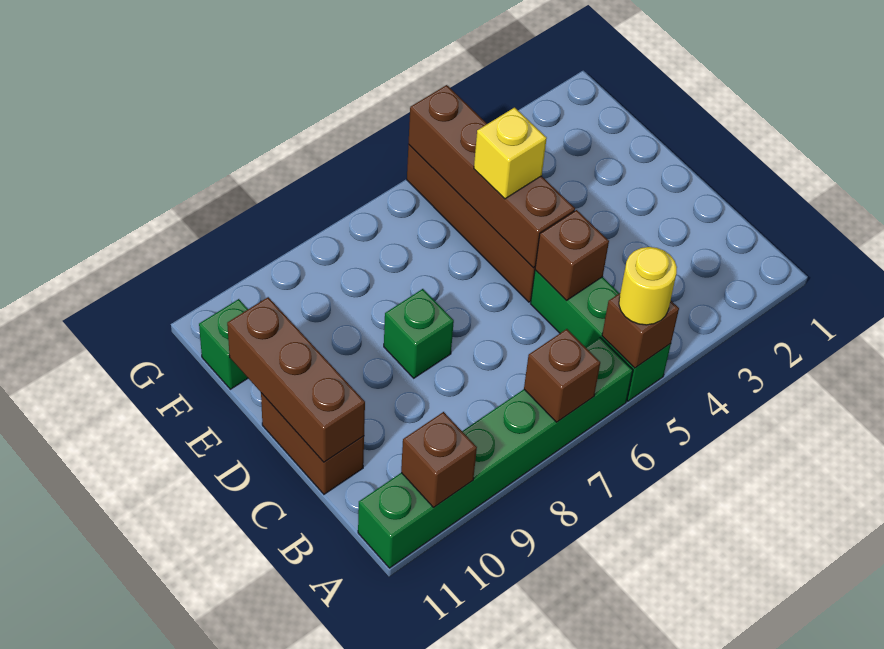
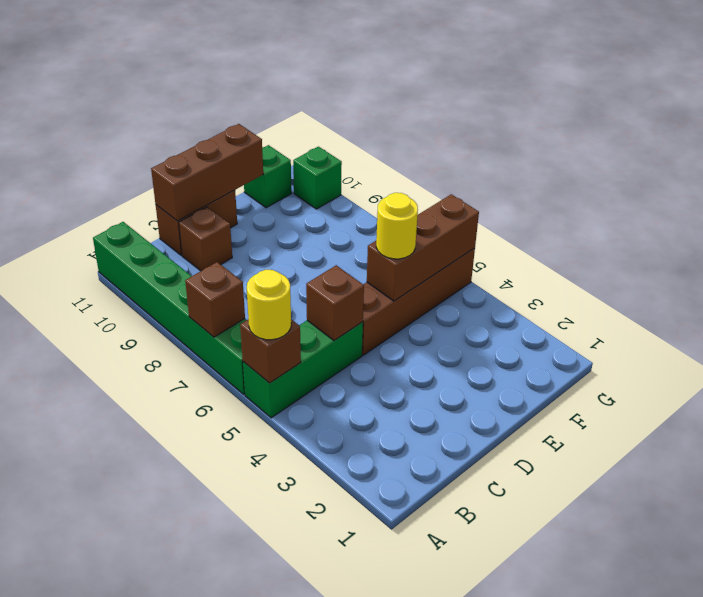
brown brick A10 level 2 -> brown brick C10 level 1
brown brick D5:G5 level 2 -> brown brick E5:G5 level 2
green brick D8 level 1 -> green brick G10 level 1
yellow brick E5 level 3 -> yellow round brick E5 level 3

